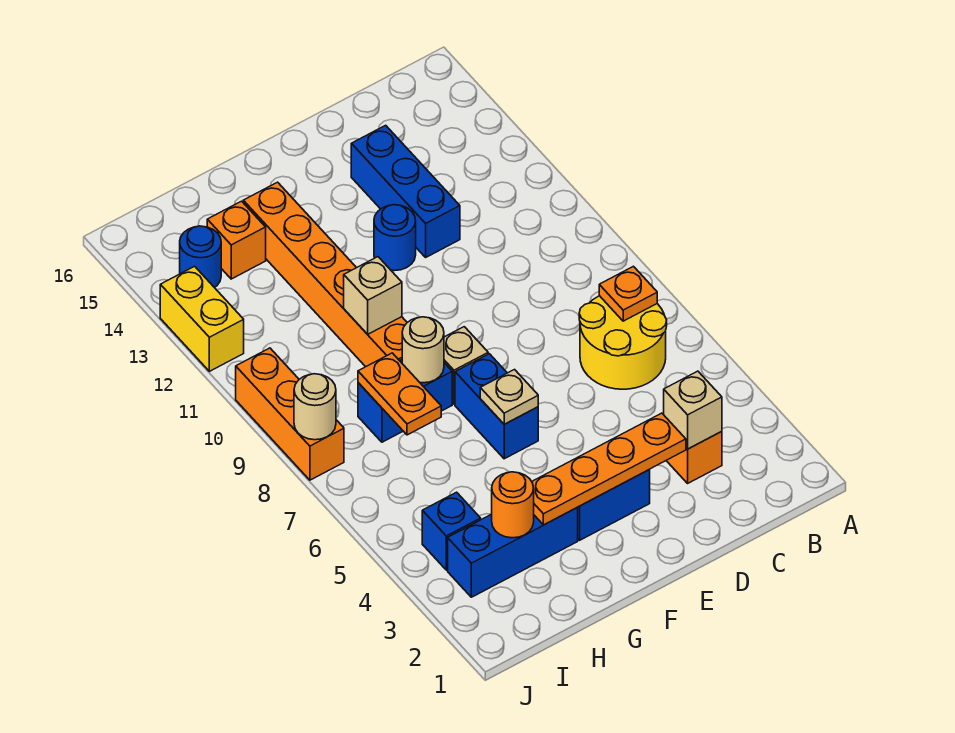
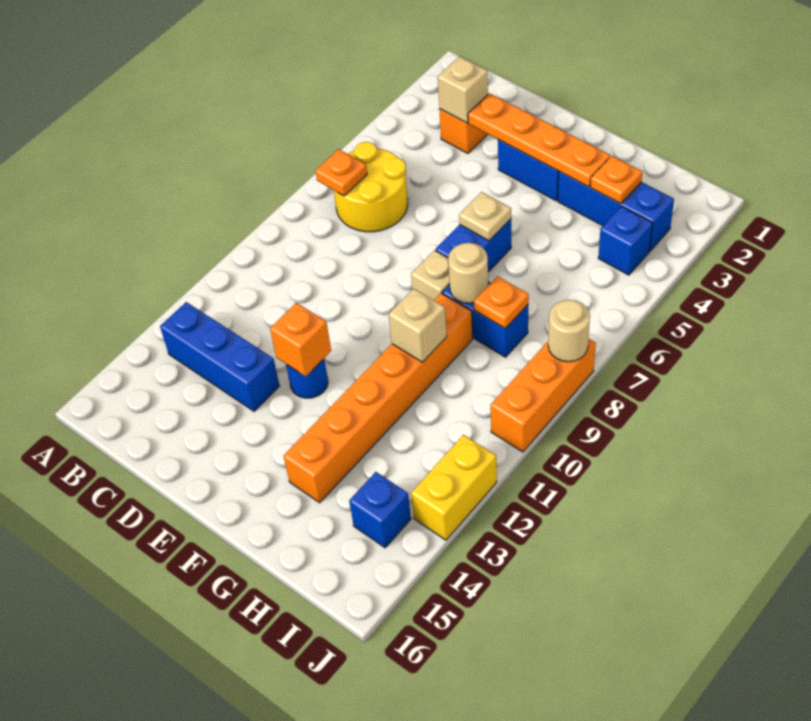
blue brick D12:D14 level 1 -> blue brick B13:D13 level 1
orange round brick H3 level 2 -> orange plate H3 level 2
orange plate H7:H8 level 2 -> orange plate H8 level 2
orange brick H14 level 1 -> orange brick E12 level 2
blue round brick I14 level 1 -> blue brick I14 level 1

